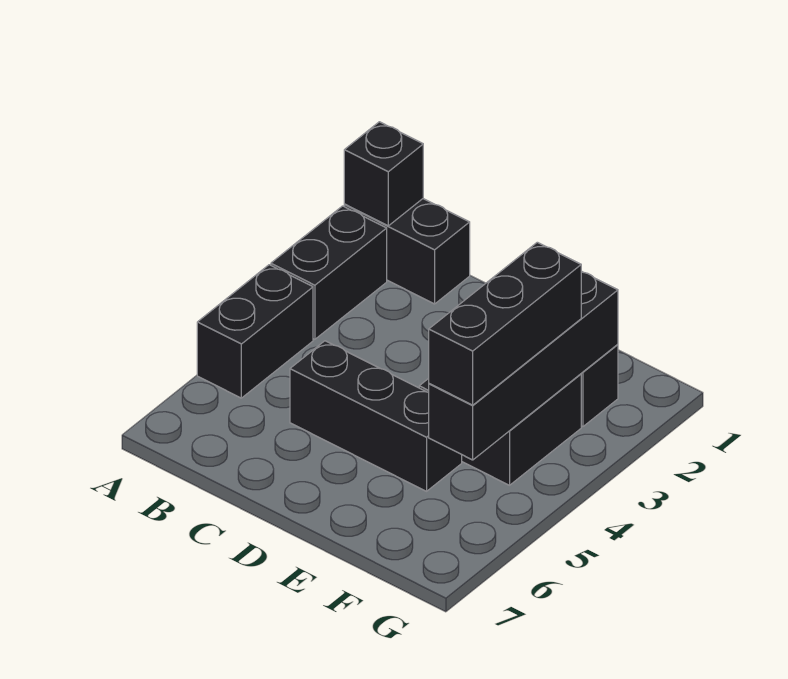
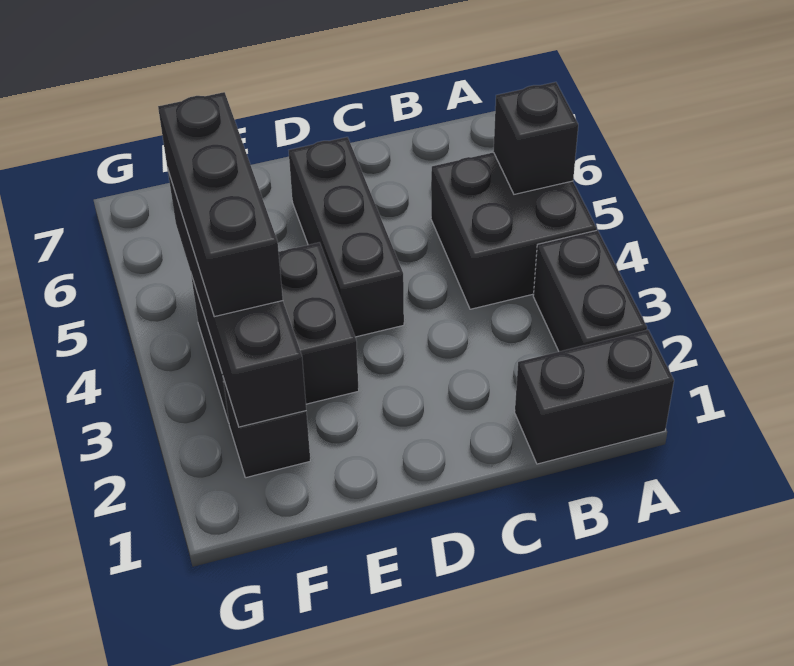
black brick A1 level 2 -> black brick A5 level 2
black brick A4:A5 level 1 -> black brick A4:B5 level 1
black brick C5:E5 level 1 -> black brick D4:D6 level 1

